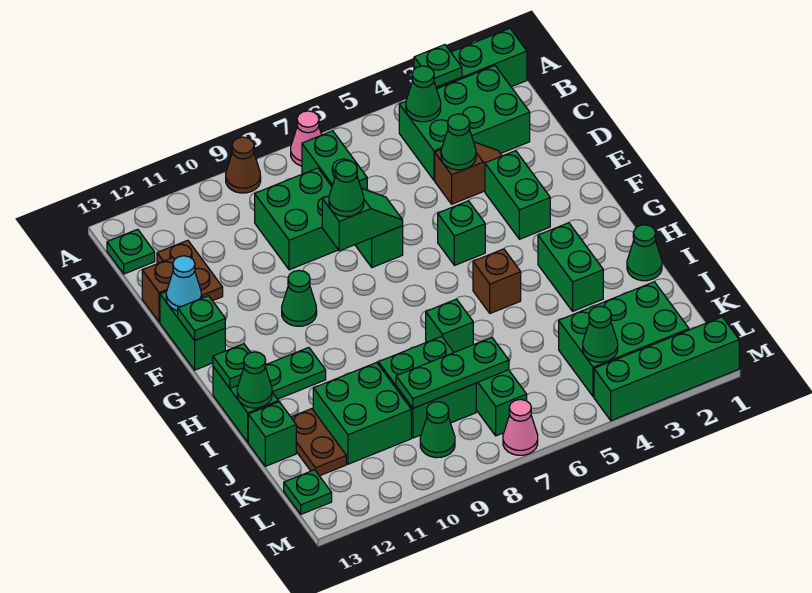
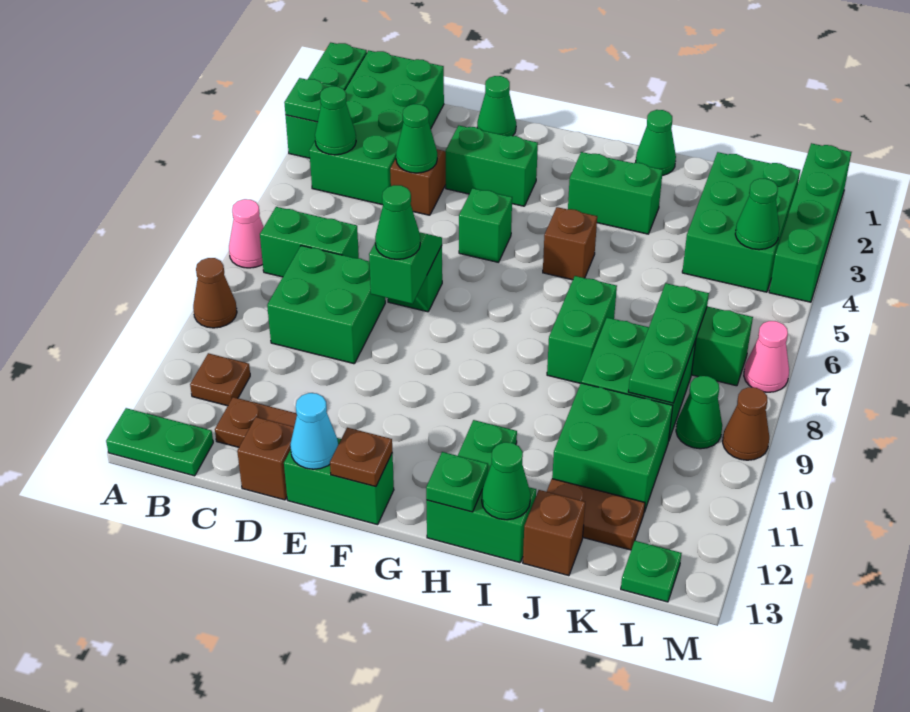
green brick B2:C4 level 1 -> green brick B1:C4 level 1
none -> brown plate B11 level 1
green plate B13 level 1 -> green plate A13:B13 level 1
green cone F10 level 1 -> green cone E1 level 1
green plate F13 level 2 -> brown plate F13 level 2
green brick I7 level 1 -> green brick I7:I8 level 1
green brick J13 level 1 -> brown brick J13 level 1
none -> brown cone M9 level 1

